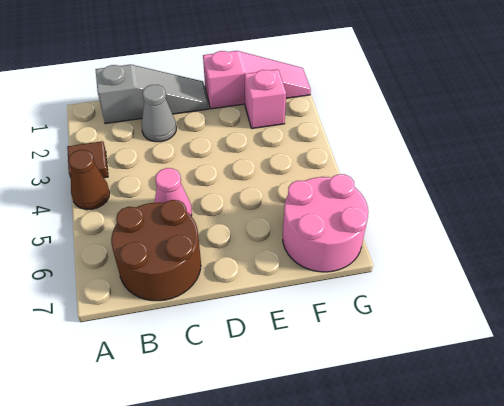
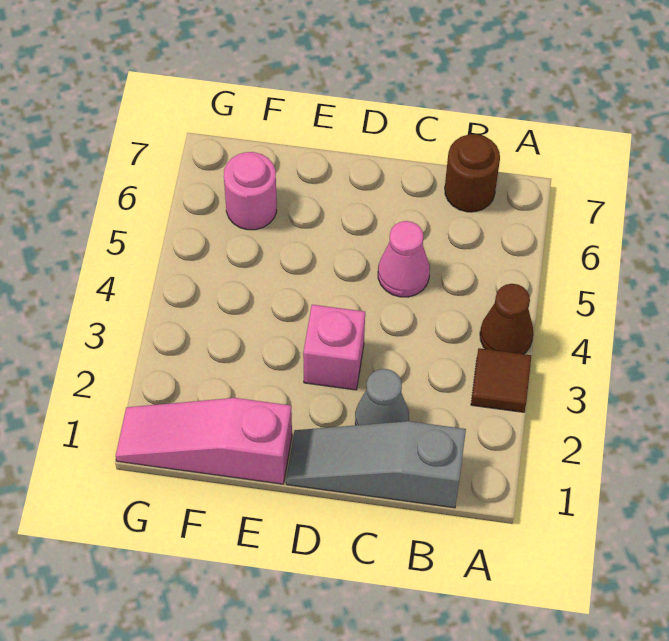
brown round brick B6:C7 level 1 -> brown round brick B7 level 1
pink brick F2 level 1 -> pink brick D3 level 1
pink round brick F6:G7 level 1 -> pink round brick F6 level 1

